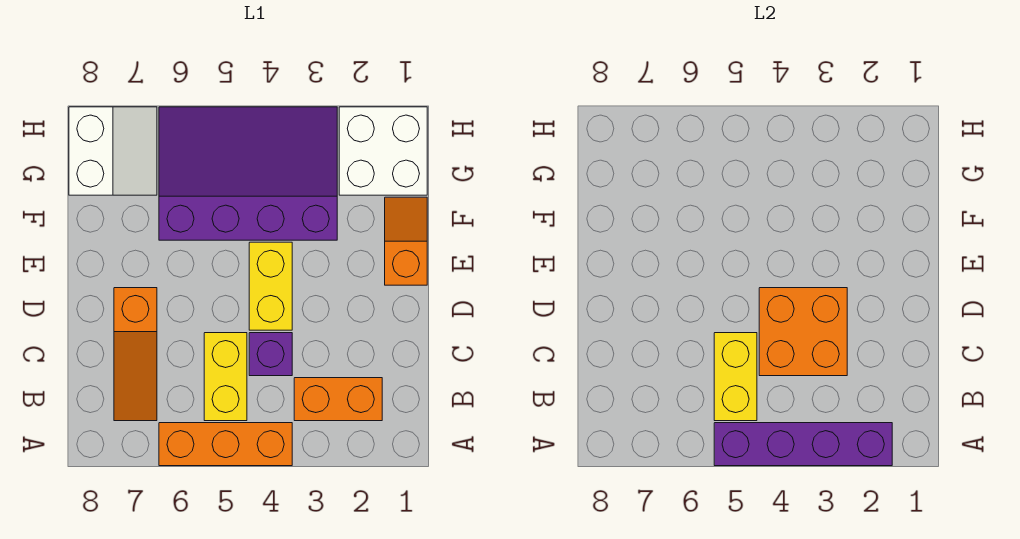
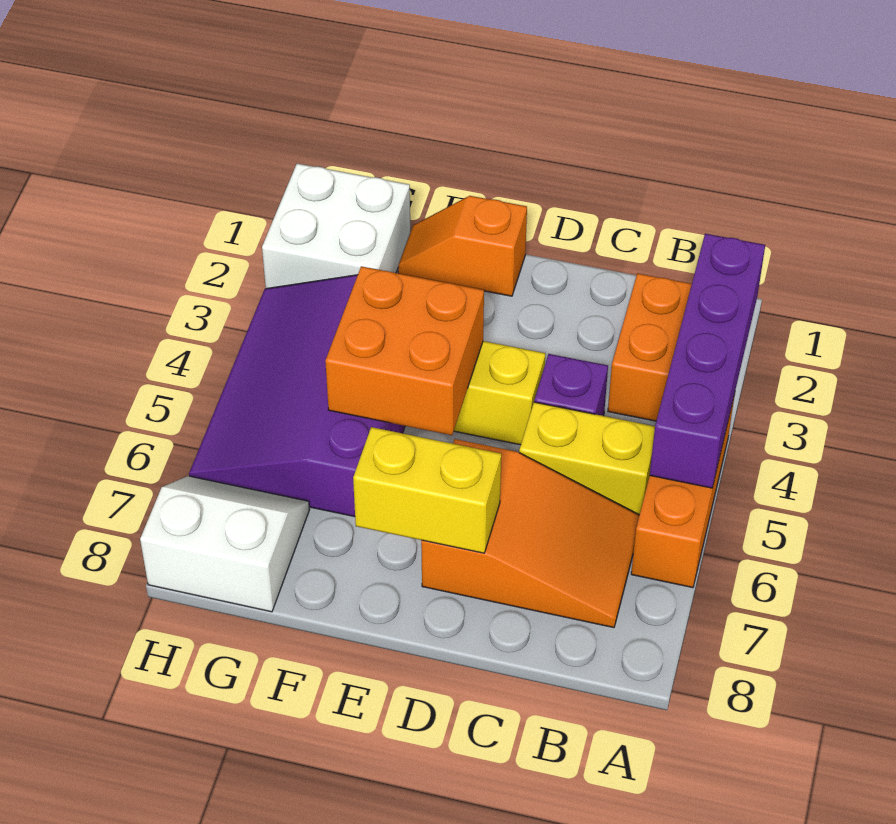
yellow brick B5:C5 level 2 -> yellow brick D7:E7 level 2
orange slope B7:D7 level 1 top D -> orange slope B6:D7 level 1 top D
orange brick C3:D4 level 2 -> orange brick E4:F5 level 2

